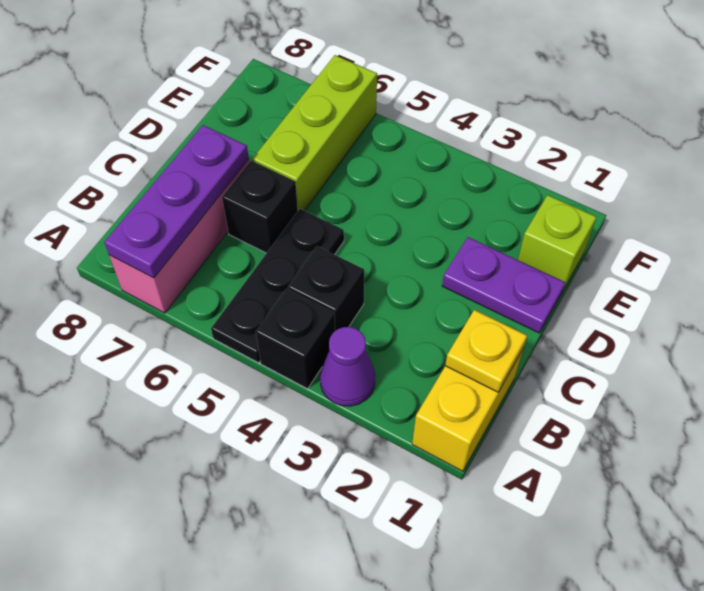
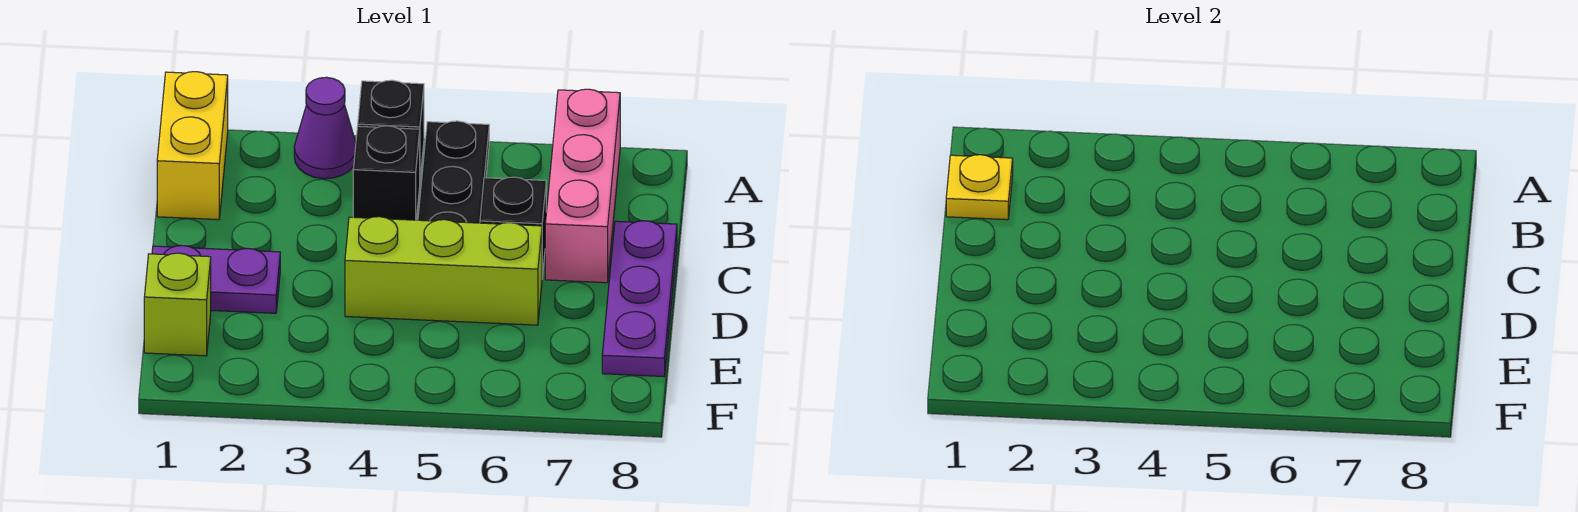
purple plate A7:C7 level 2 -> purple plate C8:E8 level 1
lime brick D6:F6 level 1 -> lime brick D4:D6 level 1

